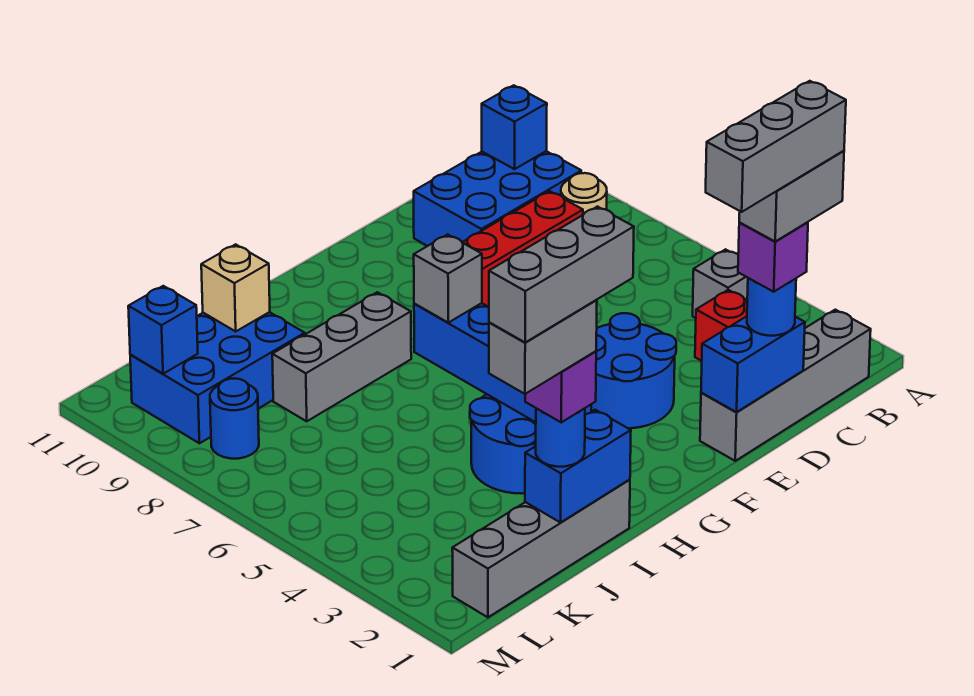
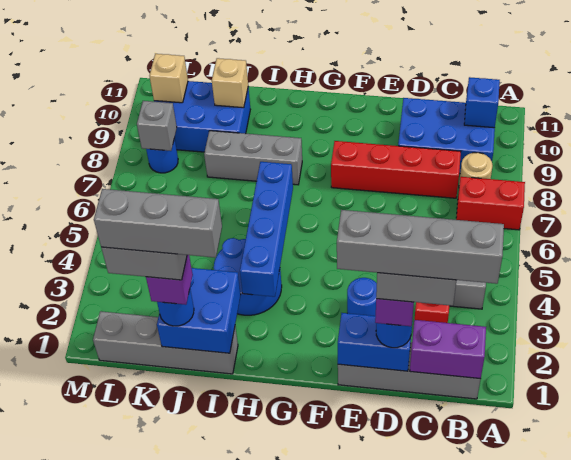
none -> red brick A7:B7 level 1
none -> purple brick B1:C1 level 2
grey brick C1:E1 level 6 -> grey brick B1:E1 level 6
blue round brick E3:F4 level 1 -> blue round brick E3 level 1
grey brick H6 level 3 -> grey brick L8 level 2
blue brick I1:J1 level 2 -> blue brick I1:J2 level 2
blue brick L10 level 2 -> tan brick L10 level 2

